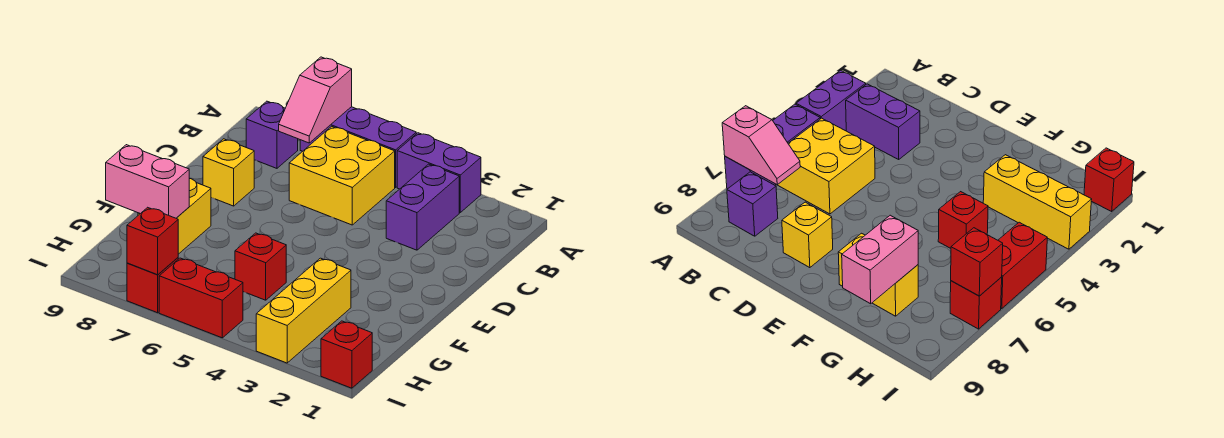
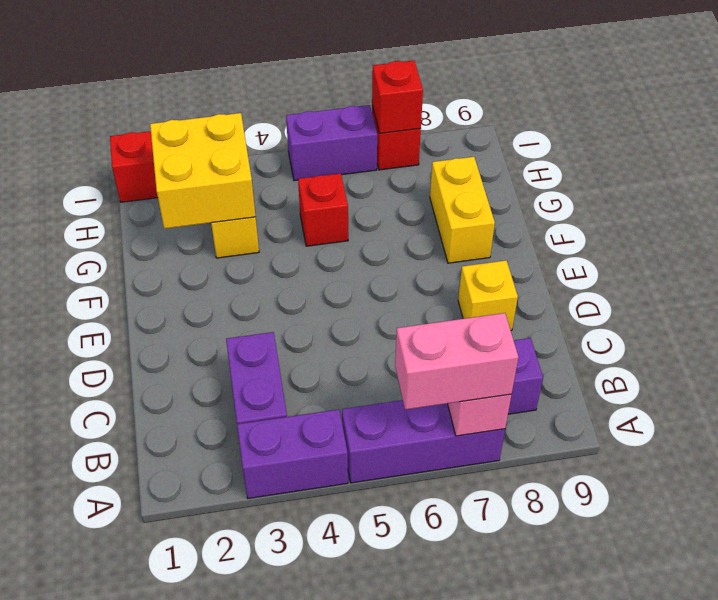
yellow brick B5:C6 level 1 -> yellow brick G2:H3 level 2
pink brick G8:G9 level 2 -> pink brick A6:A7 level 3
red brick I5:I6 level 1 -> purple brick I5:I6 level 1

